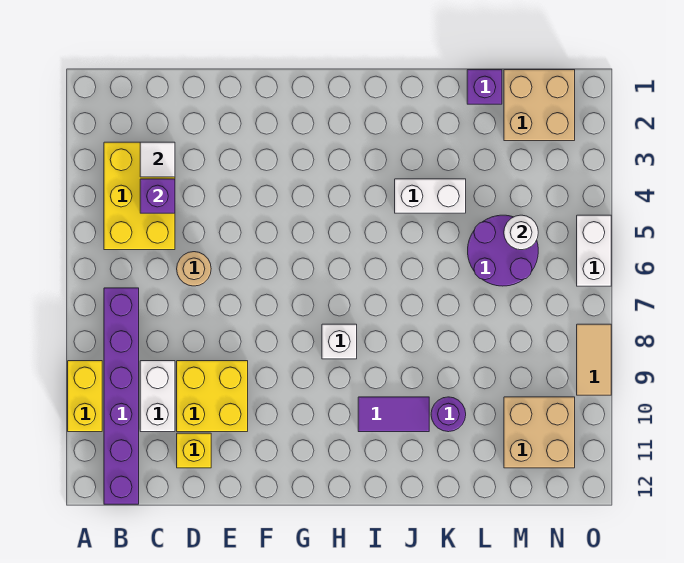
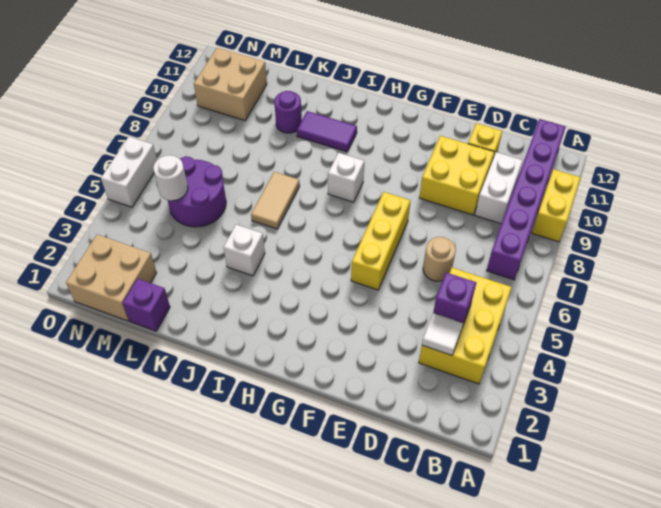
none -> yellow brick F5:F7 level 1
white brick J4:K4 level 1 -> white brick J4 level 1
tan tile O8:O9 level 1 -> tan tile J6:J7 level 1

